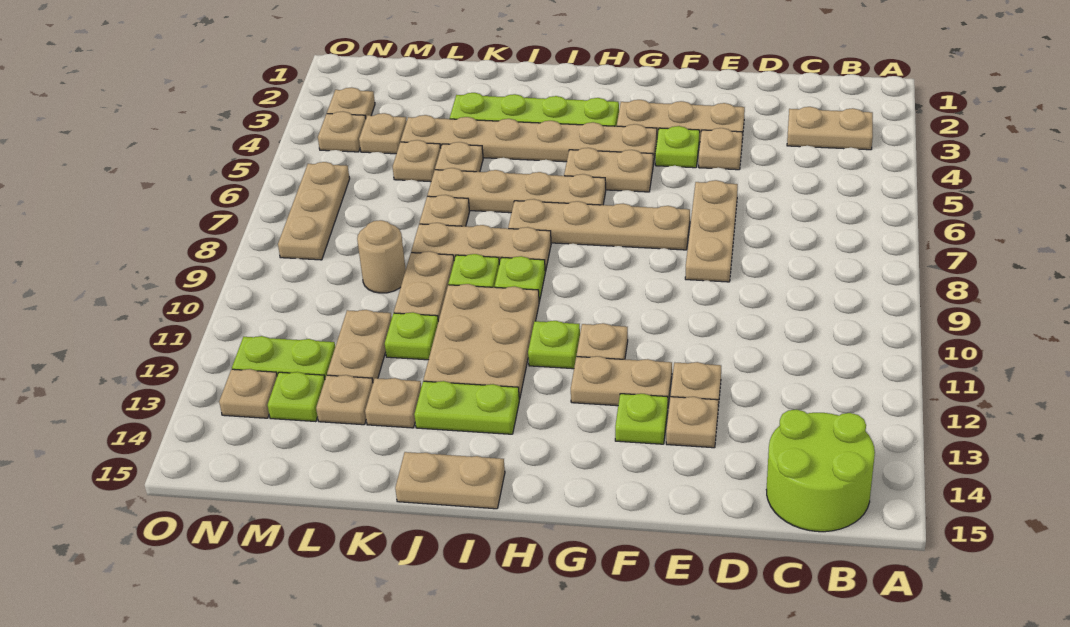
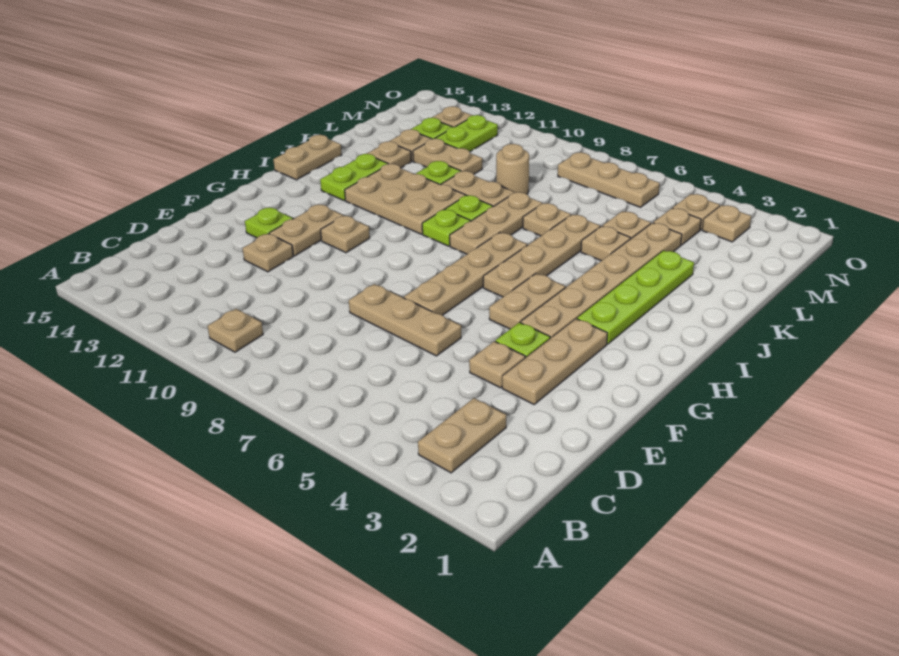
lime round brick B14:C15 level 1 -> none
tan plate E13 level 1 -> tan plate B10 level 1
lime plate H11 level 1 -> none

